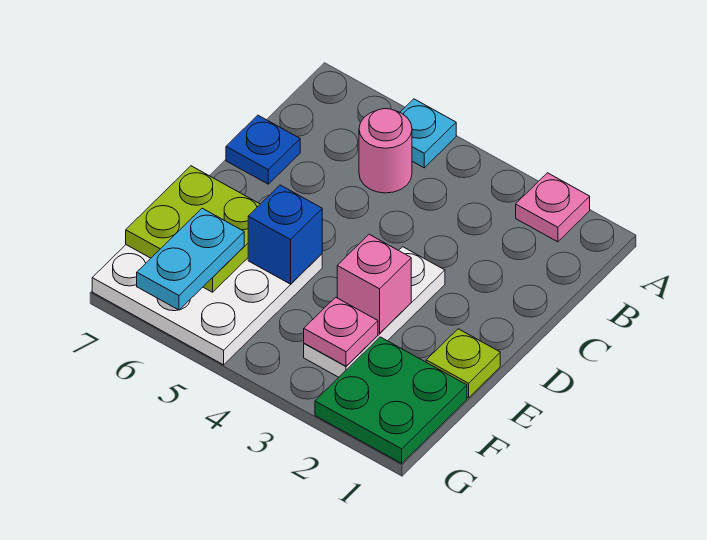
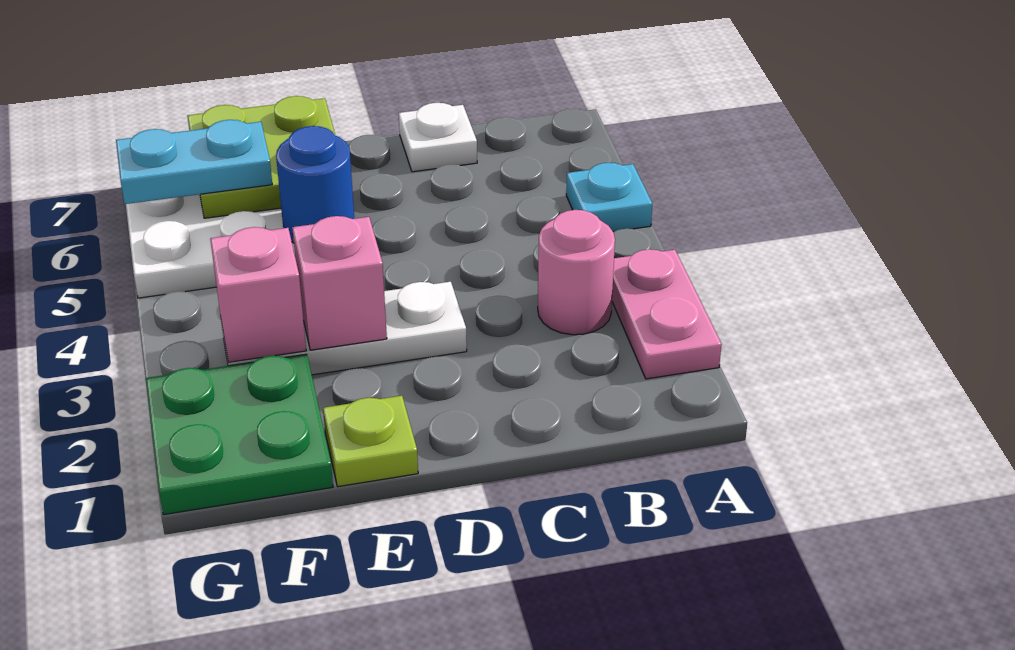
pink plate A2 level 1 -> pink plate A2:A3 level 1
pink round brick B5 level 1 -> pink round brick B3 level 1
blue plate C7 level 1 -> white plate C7 level 1
blue brick E5 level 2 -> blue round brick E5 level 2
pink plate F3 level 2 -> pink brick F3 level 2

